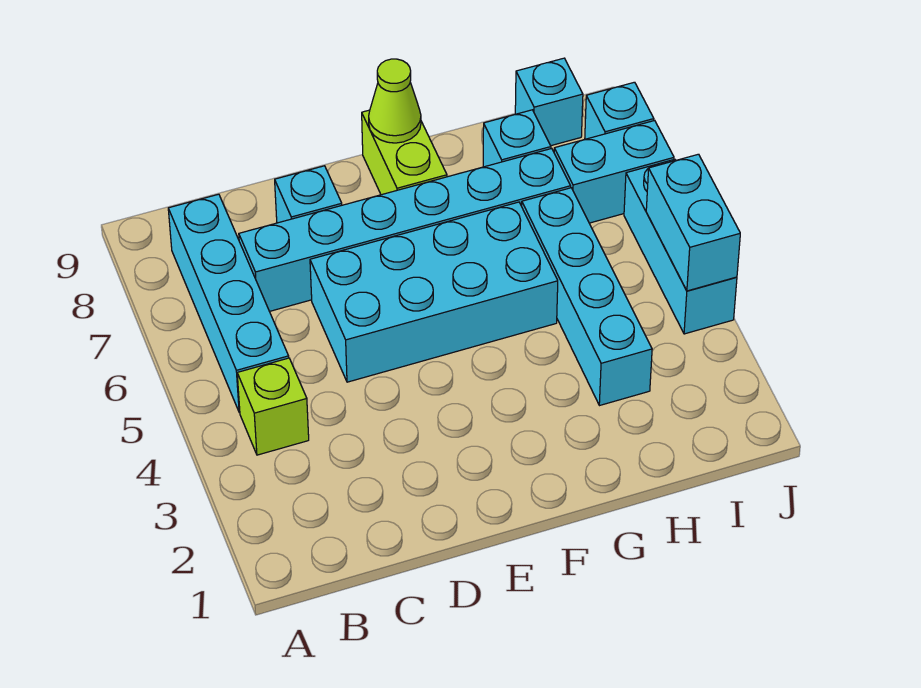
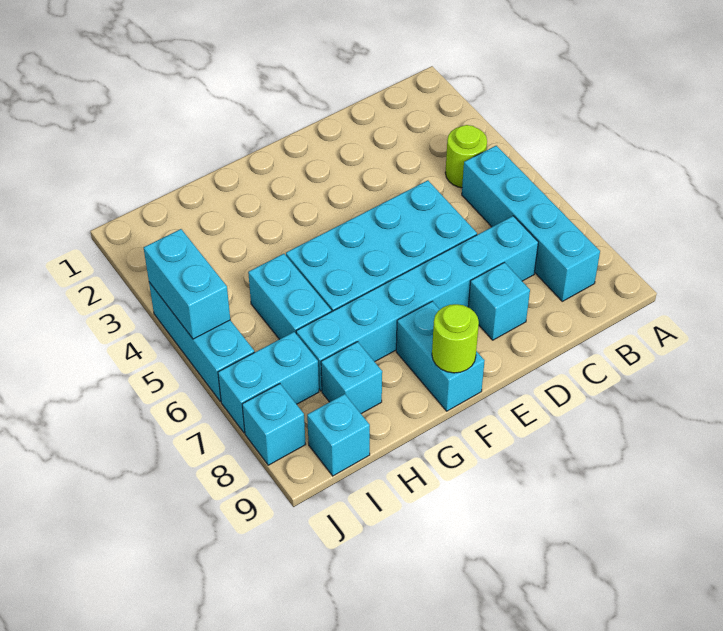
lime brick B4 level 1 -> lime round brick B4 level 1
lime brick F8:F9 level 1 -> cyan brick F8:F9 level 1
lime cone F9 level 2 -> lime round brick F9 level 2
cyan brick H3:H6 level 1 -> cyan brick H5:H6 level 1

